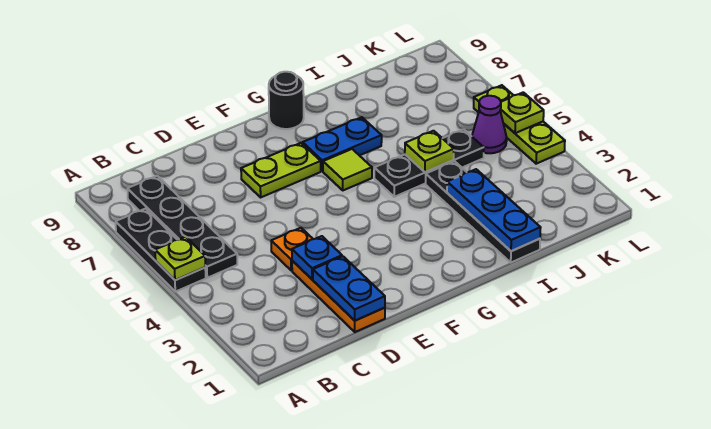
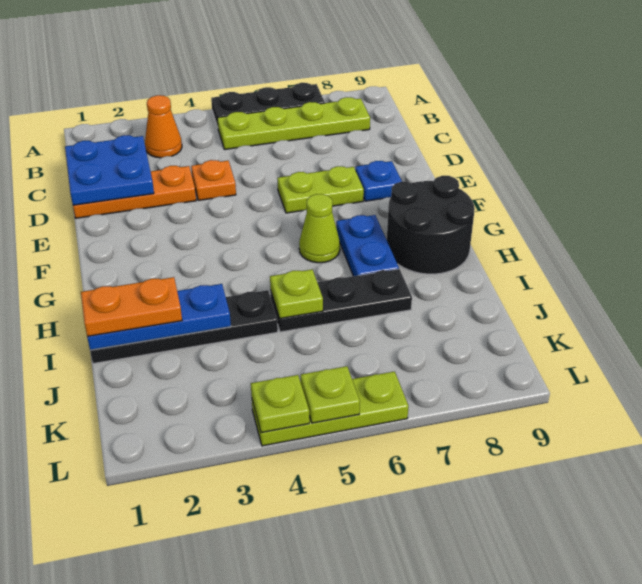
lime plate A5 level 2 -> lime plate L4 level 2
none -> orange cone B3 level 1
black plate B5:B8 level 1 -> lime plate B5:B8 level 1
blue plate D1:D2 level 2 -> blue plate C1:D2 level 2
blue plate D3 level 2 -> blue plate E8 level 1
lime plate E7:F7 level 1 -> lime plate E6:E7 level 1
lime tile G6 level 1 -> lime cone G6 level 1
black round brick G9 level 1 -> black round brick G8:H9 level 1
black plate H5:J5 level 1 -> black plate I5:I7 level 1
none -> orange plate I1:I2 level 3
purple cone K5 level 1 -> none

